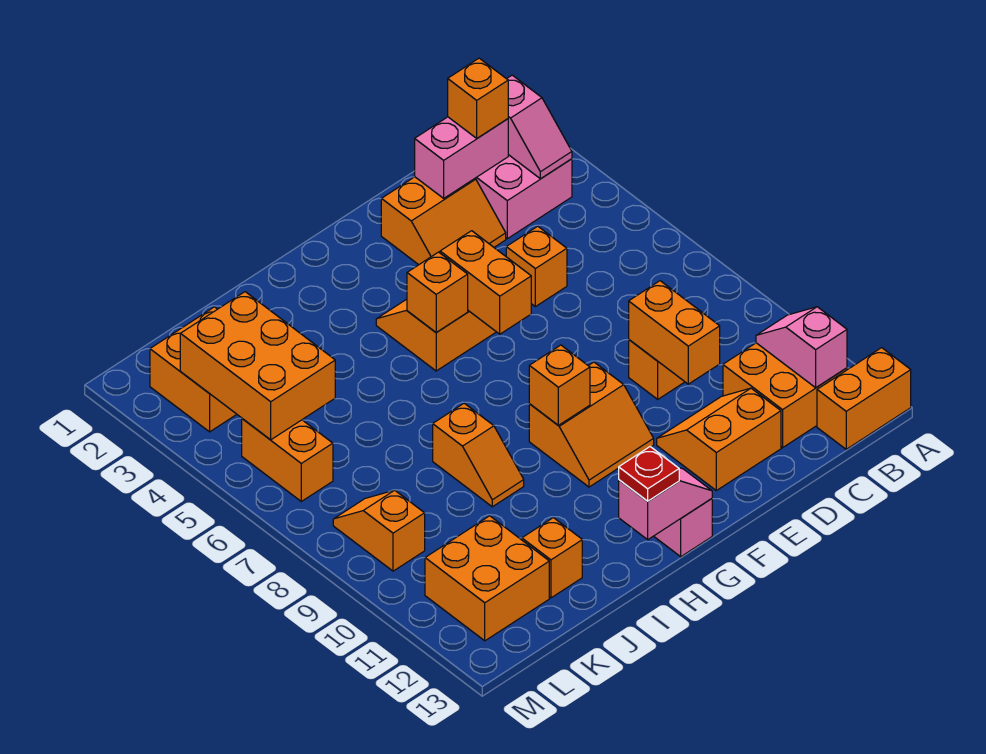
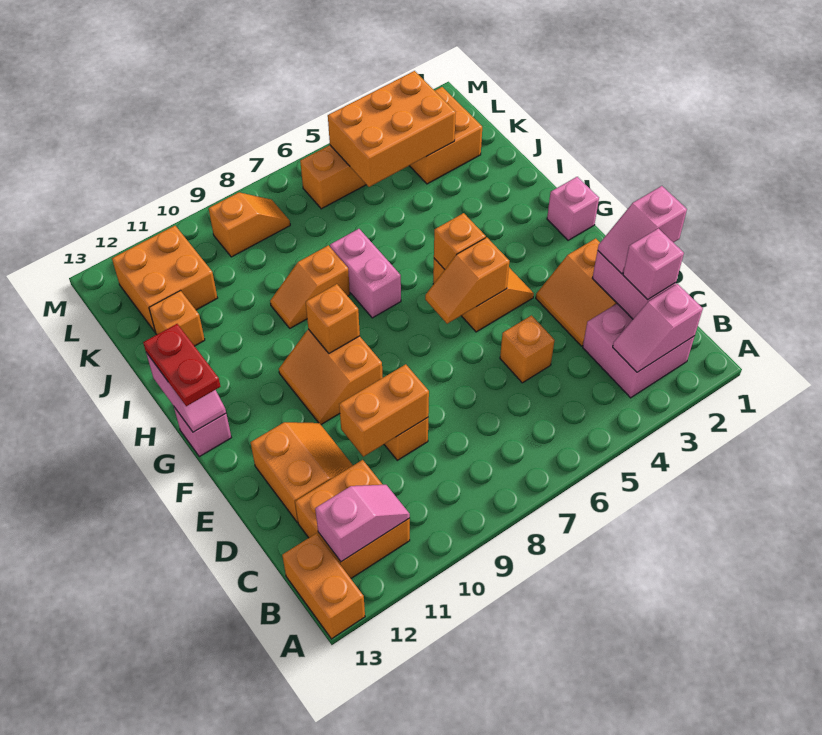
orange brick C2 level 3 -> pink brick C2 level 3
none -> pink slope D1:D2 level 3 top 1
orange brick F5:F6 level 2 -> orange slope F5:F6 level 2 top 5
none -> pink brick G1 level 1
none -> pink brick H7:I7 level 1
red plate H13 level 3 -> red plate G13:H13 level 3

